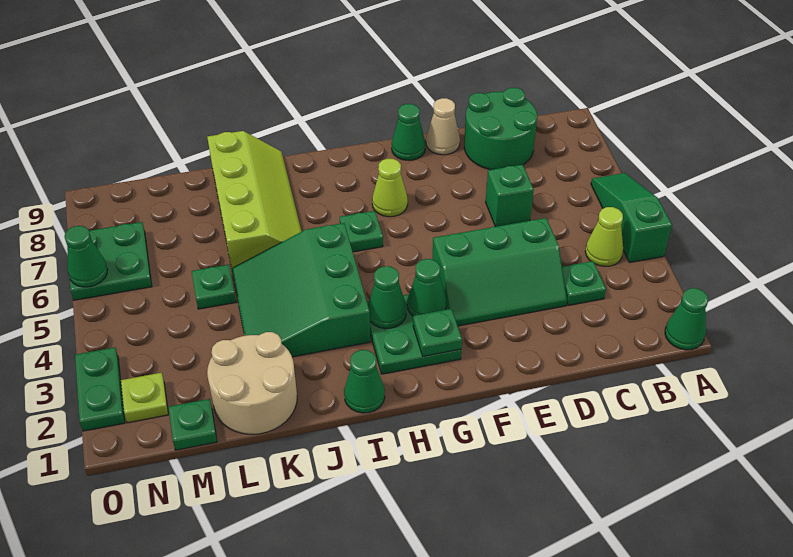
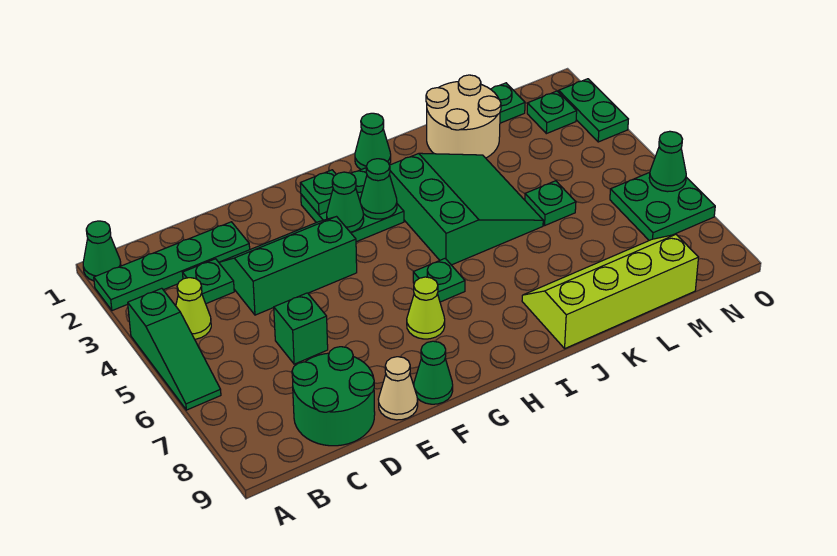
none -> green plate A2:D2 level 1
lime slope J6:K9 level 1 top K -> lime slope J8:M9 level 1 top 9
lime plate N2 level 1 -> green plate N2 level 1

